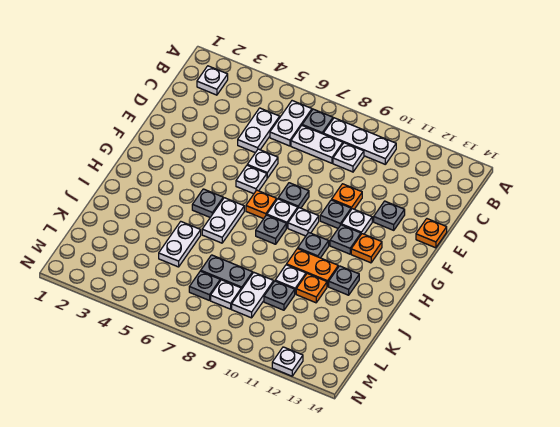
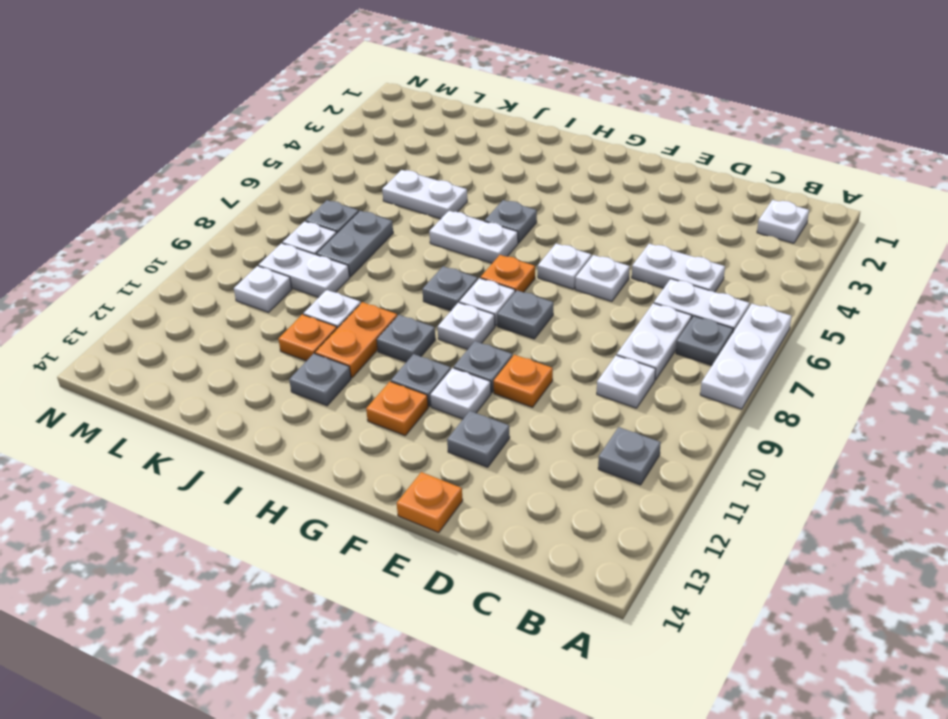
white plate B8:B10 level 1 -> white plate A6:A8 level 1
grey plate K10 level 1 -> grey plate B11 level 1
white plate N12 level 1 -> white plate L10 level 1

